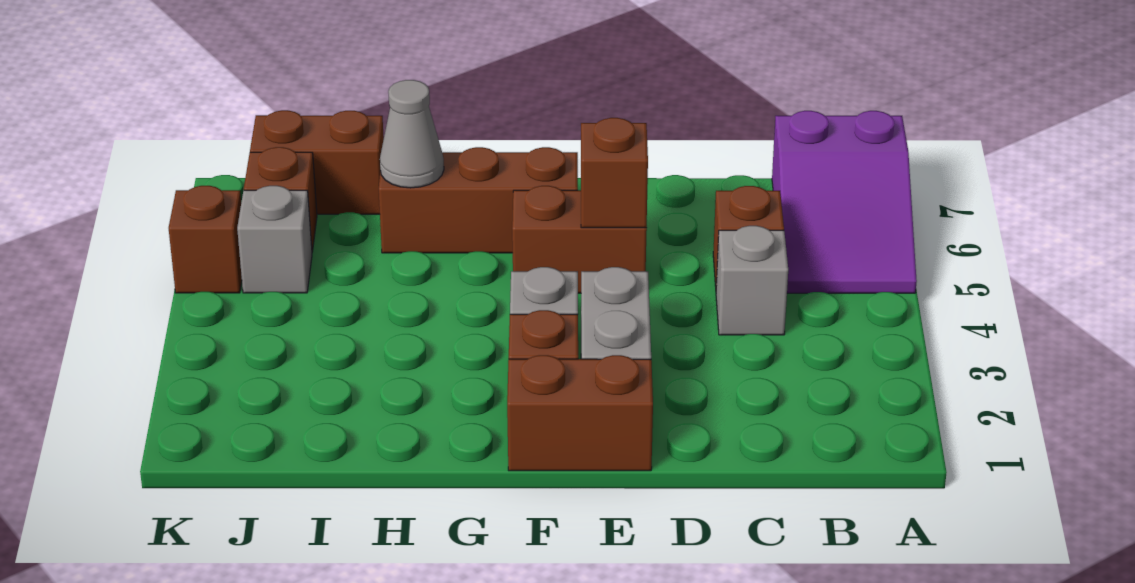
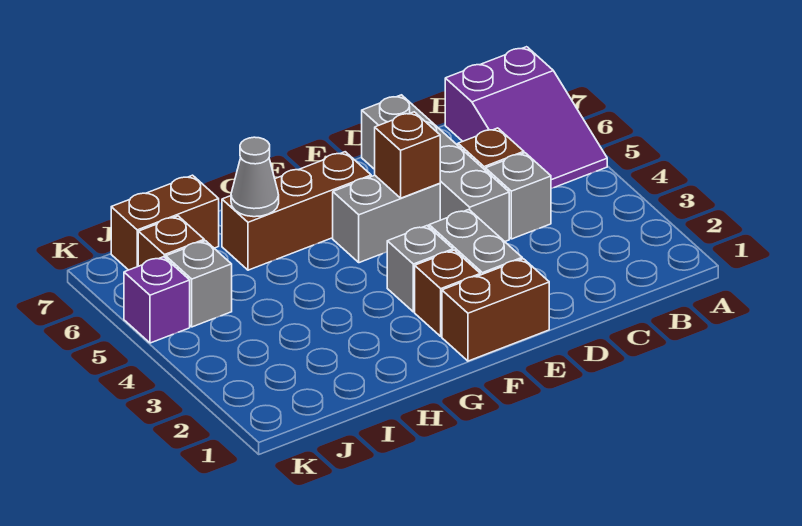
none -> grey brick D4:D7 level 1
brown brick E5:F5 level 1 -> grey brick E5:F5 level 1
brown brick K5 level 1 -> purple brick K5 level 1

